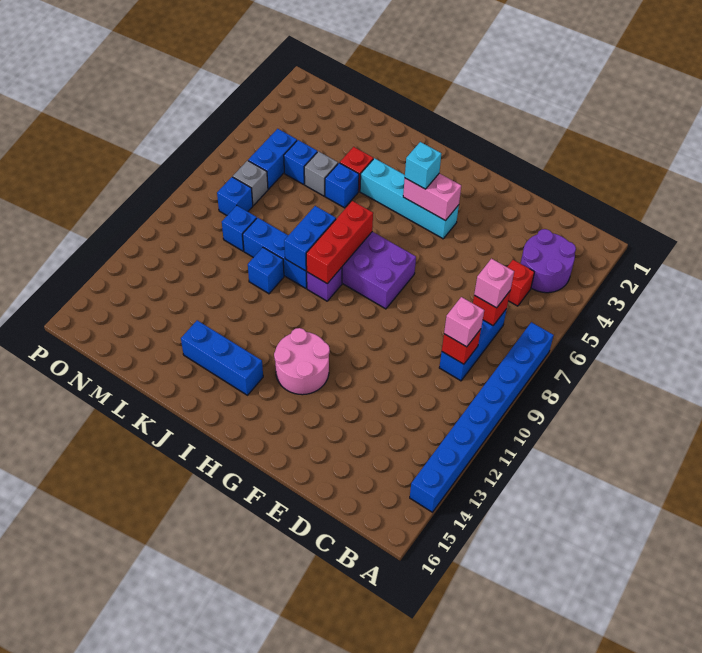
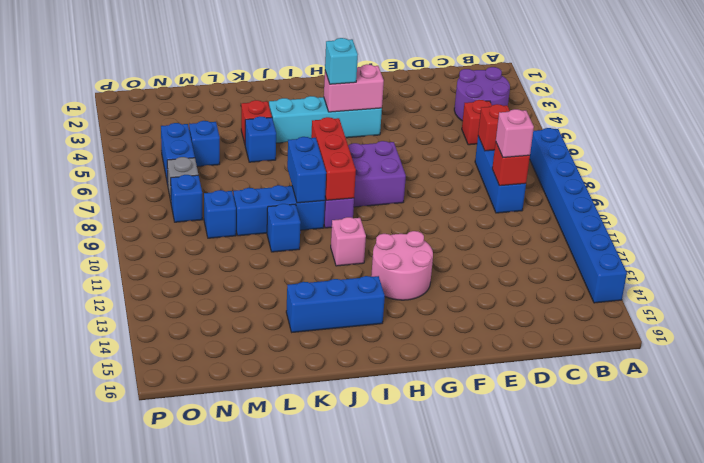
pink brick C7 level 3 -> pink brick I11 level 1
grey brick L5 level 1 -> none

